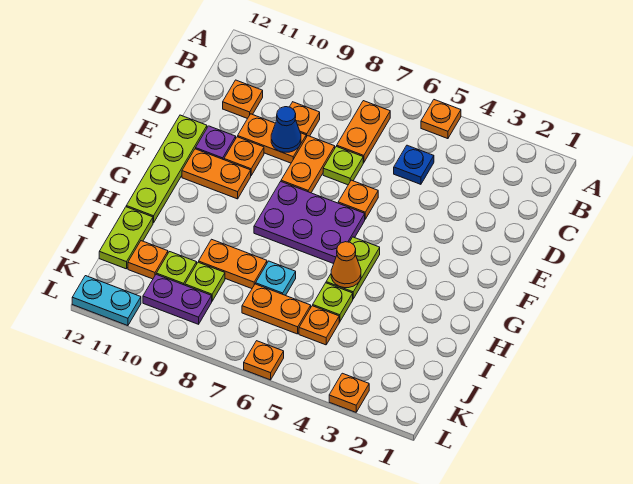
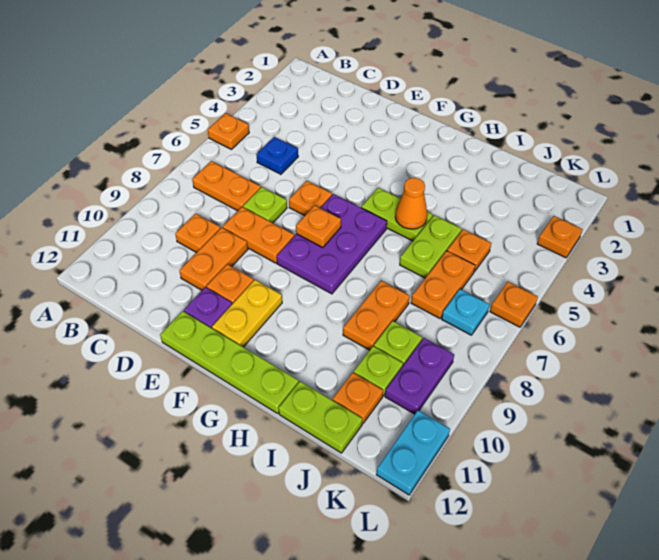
orange plate C11 level 1 -> orange plate F7 level 2
blue cone D9 level 2 -> none
orange plate F10:F11 level 1 -> yellow plate F10:F11 level 1
lime plate I5 level 1 -> lime plate I5:I6 level 1
cyan plate I7 level 1 -> cyan plate K7 level 1

